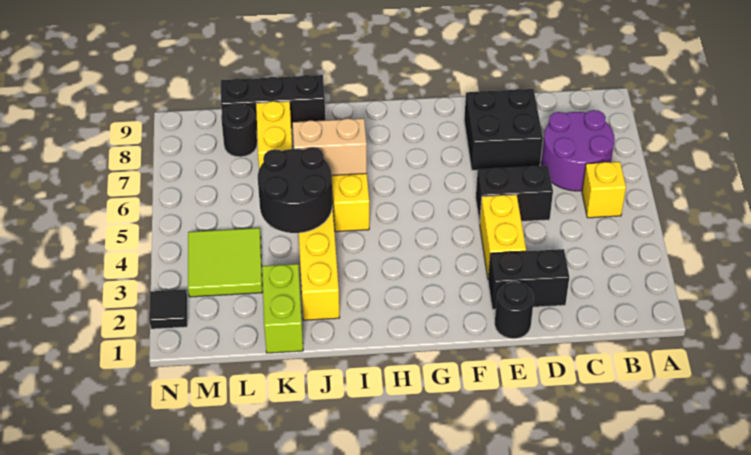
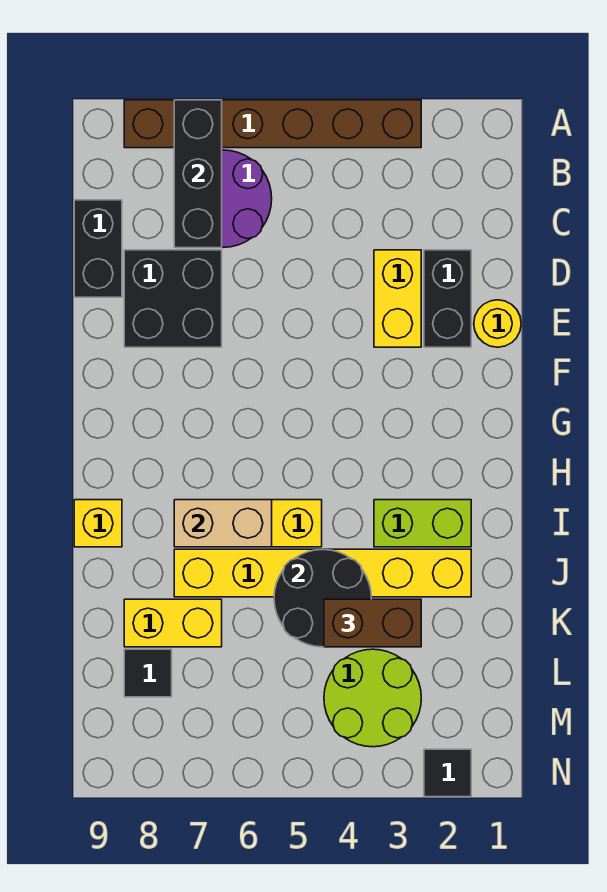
none -> brown brick A3:A8 level 1
yellow brick B5 level 1 -> yellow brick I9 level 1
black brick D5:E5 level 1 -> black brick C9:D9 level 1
black round brick E1 level 1 -> yellow round brick E1 level 1
yellow brick E3:E4 level 1 -> yellow brick D3:E3 level 1
tan brick I6:J6 level 2 -> tan brick I6:I7 level 2
black brick J9:L9 level 1 -> black brick A7:C7 level 2
lime brick K1:K2 level 1 -> lime brick I2:I3 level 1
none -> brown brick K3:K4 level 3
lime tile L3:M4 level 1 -> lime round brick L3:M4 level 1
black round brick L8 level 1 -> black tile L8 level 1

